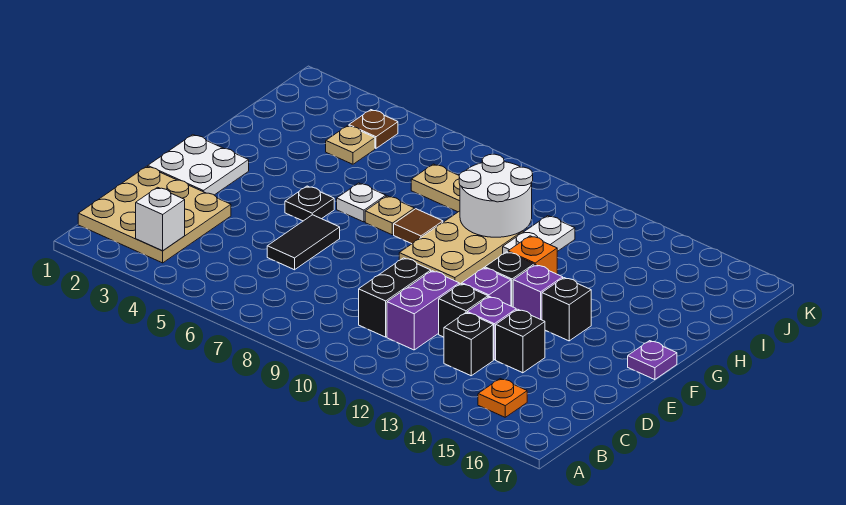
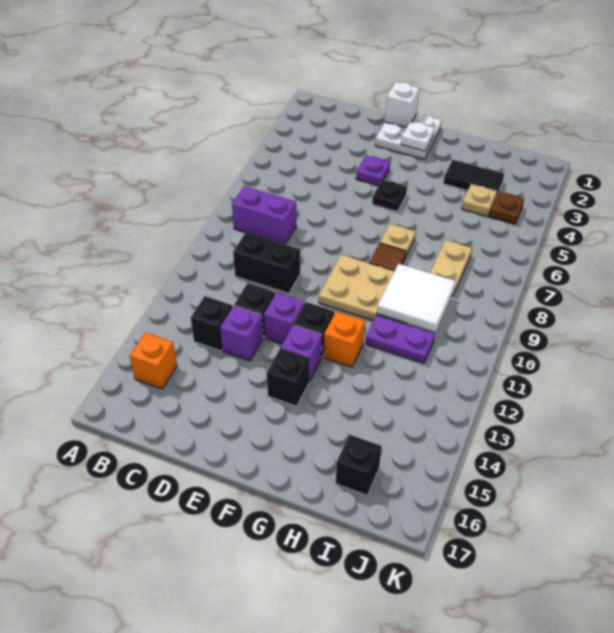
tan plate B1:D3 level 1 -> none
white brick B3 level 2 -> white brick E1 level 2
orange plate B15 level 1 -> orange brick B15 level 1
purple brick C11:D11 level 1 -> purple brick B8:C8 level 1
black tile D6:E6 level 1 -> black tile H3:I3 level 1
black brick D14 level 1 -> black brick I16 level 1
purple plate F17 level 1 -> purple plate E4 level 1
white plate G6 level 1 -> white plate F2 level 2
white round brick H9:I10 level 2 -> white tile H9:I10 level 2
white plate H11:I11 level 1 -> purple plate H11:I11 level 1

